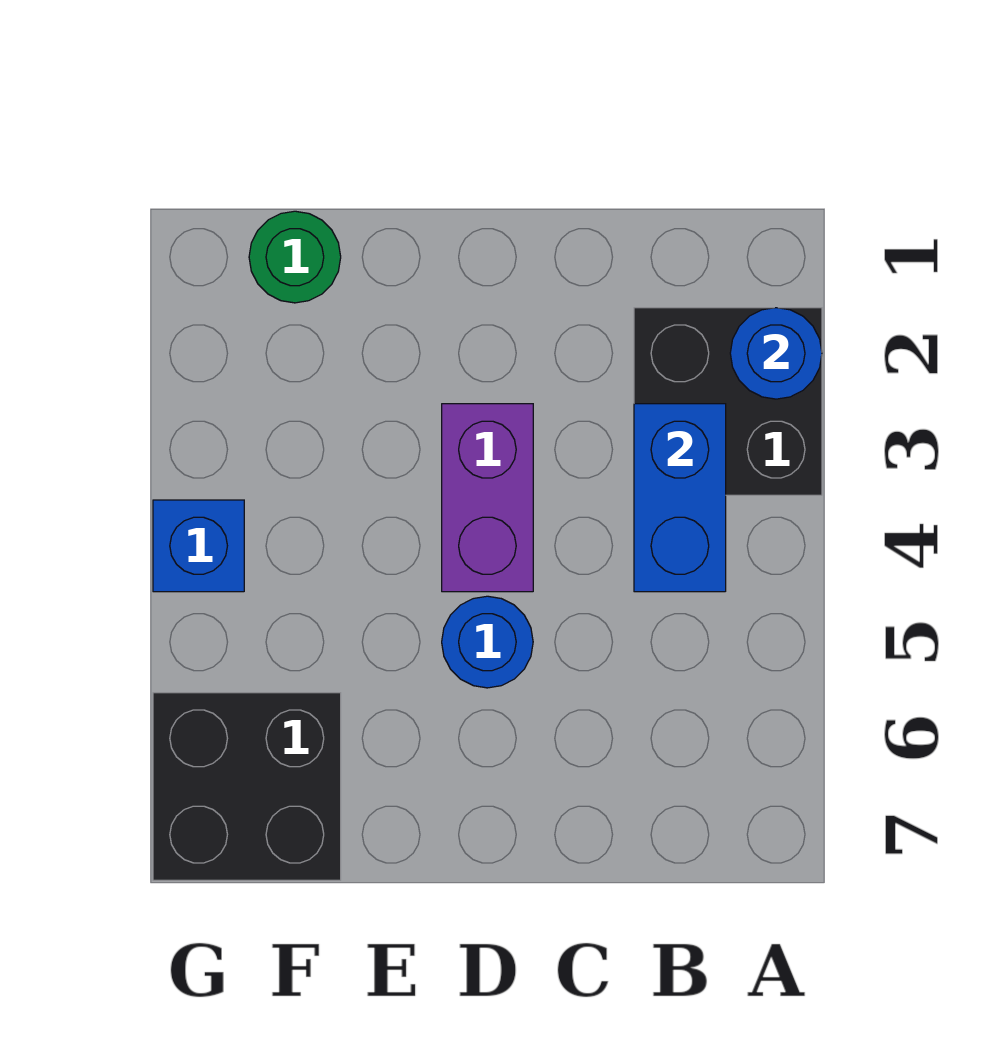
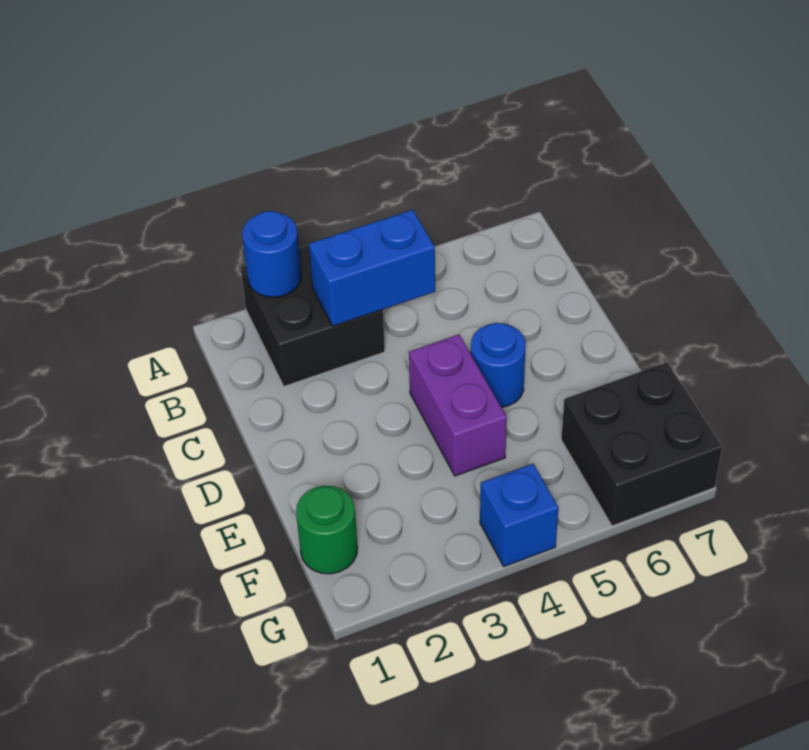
purple brick D3:D4 level 1 -> purple brick D4:E4 level 1

